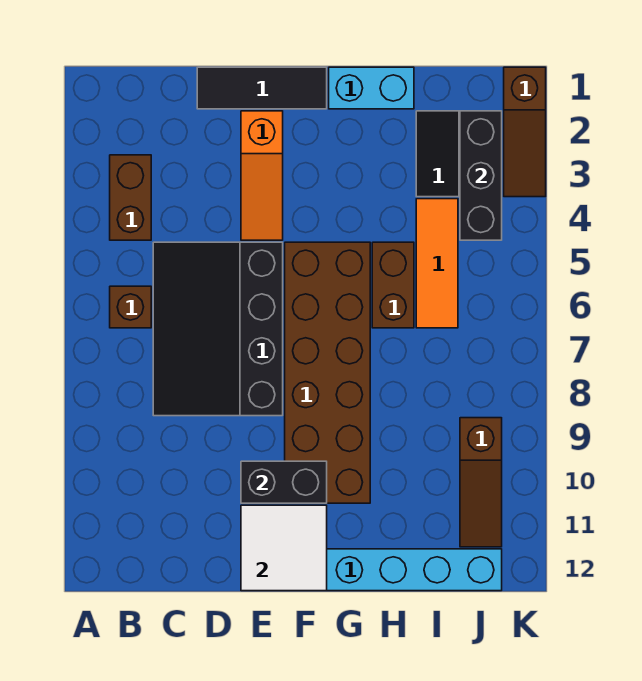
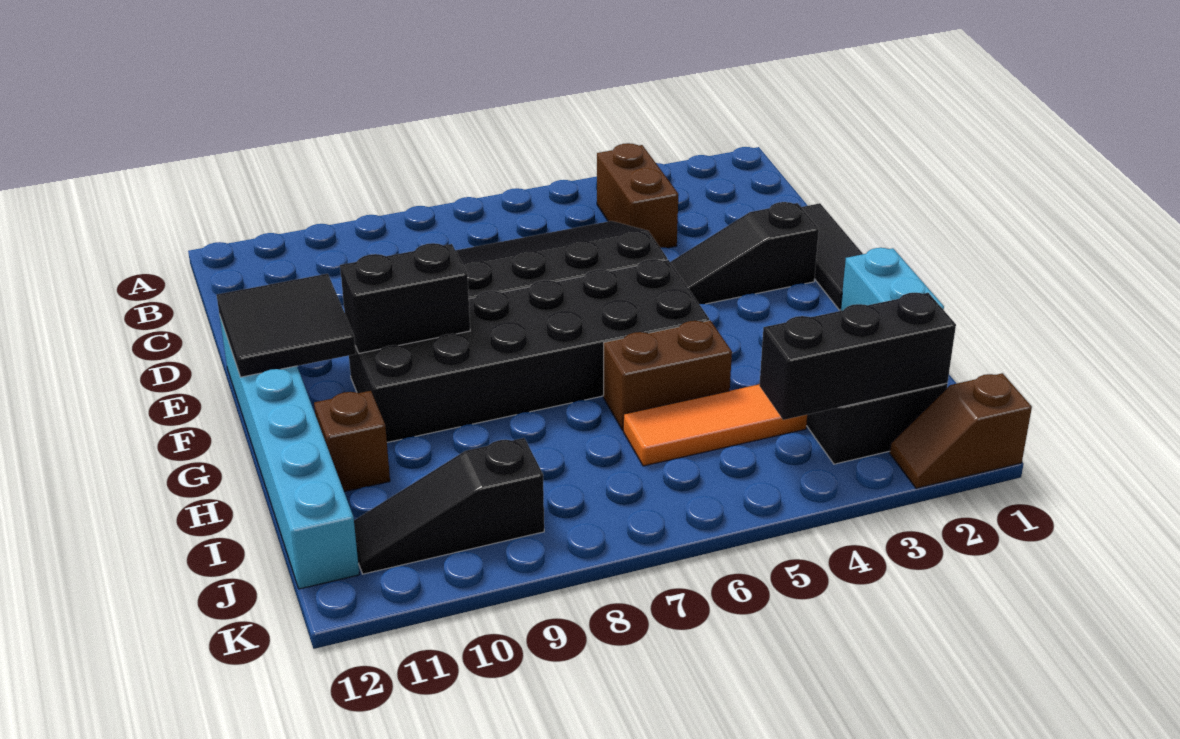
brown brick B3:B4 level 1 -> brown brick B4:C4 level 1
brown brick B6 level 1 -> brown brick H11 level 1
orange slope E2:E4 level 1 top 2 -> black slope E2:E4 level 1 top 2
black brick E10:F10 level 2 -> black brick F9:F10 level 2
white tile E11:F12 level 2 -> black tile E11:F12 level 2
brown brick F5:G10 level 1 -> black brick F5:G10 level 1
brown slope J9:J11 level 1 top 9 -> black slope J9:J11 level 1 top 9
brown slope K1:K3 level 1 top 1 -> brown slope K1:K2 level 1 top 1

